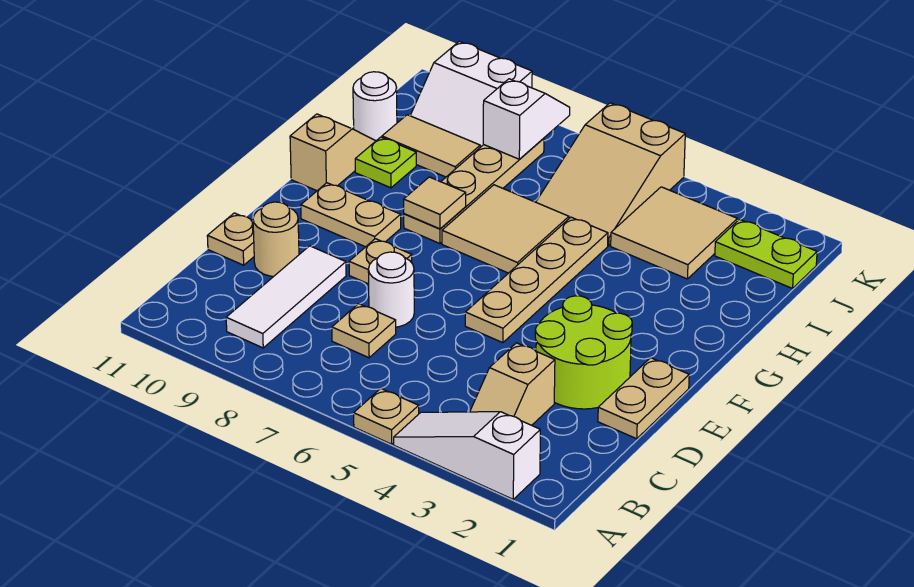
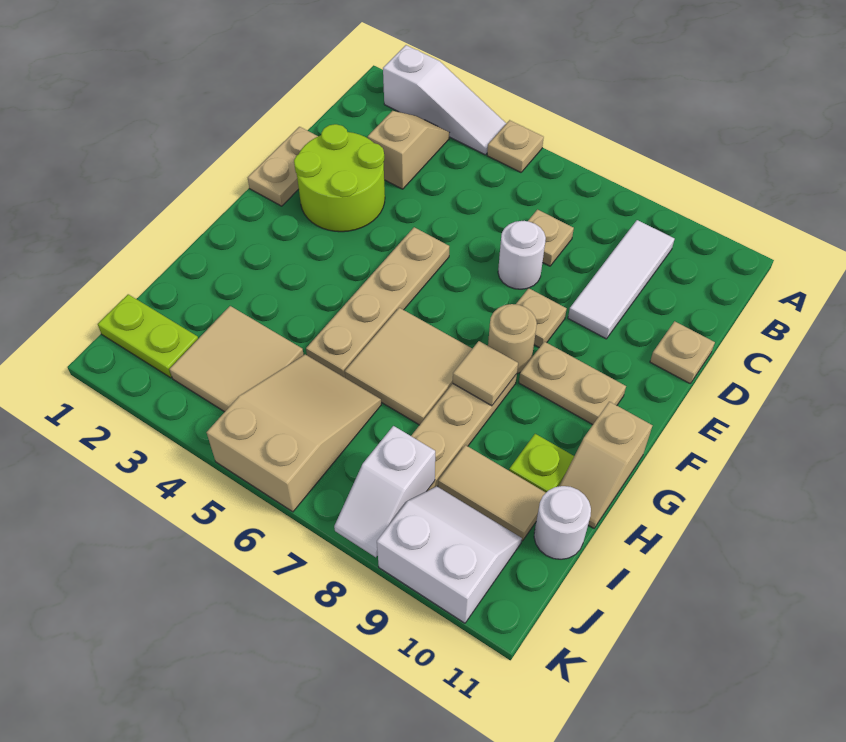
tan round brick D10 level 1 -> tan round brick F8 level 1

